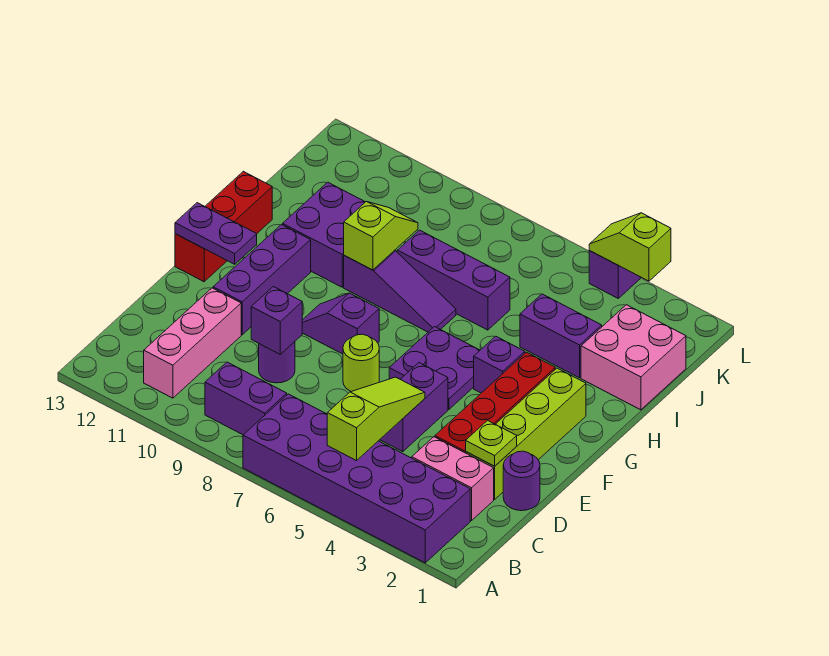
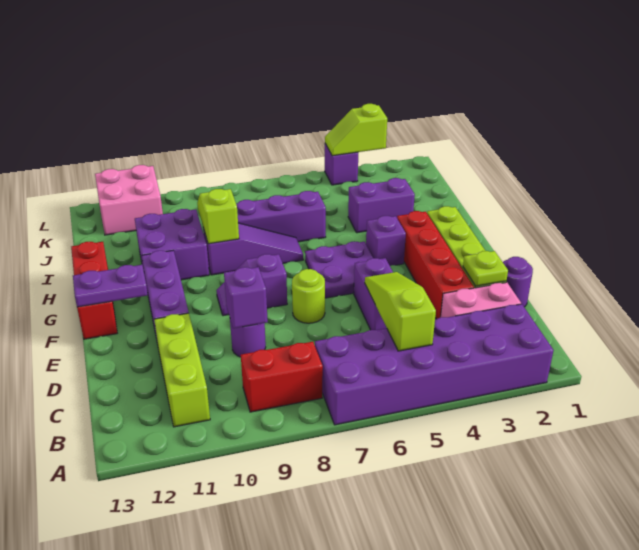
purple brick B8:B9 level 1 -> red brick B8:B9 level 1
pink brick B11:D11 level 1 -> lime brick B11:D11 level 1
pink brick I1:J2 level 1 -> pink brick K11:L12 level 1

